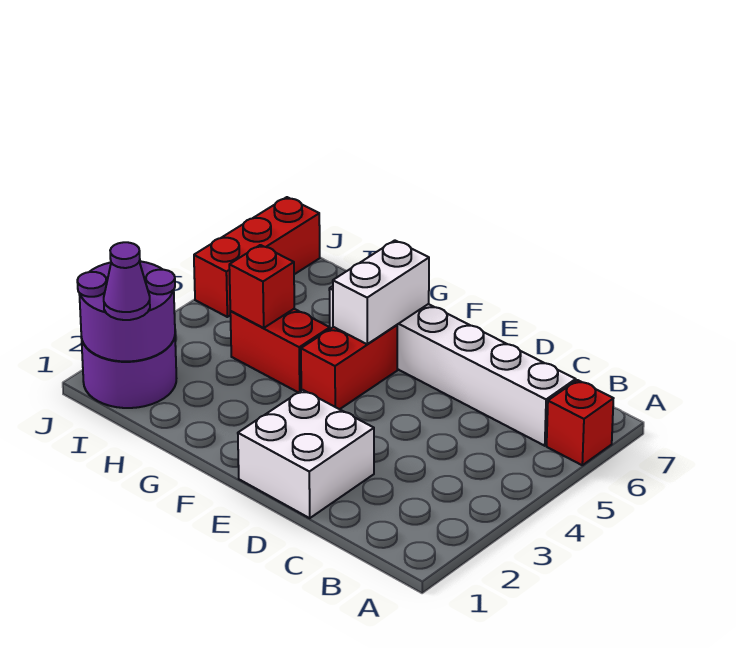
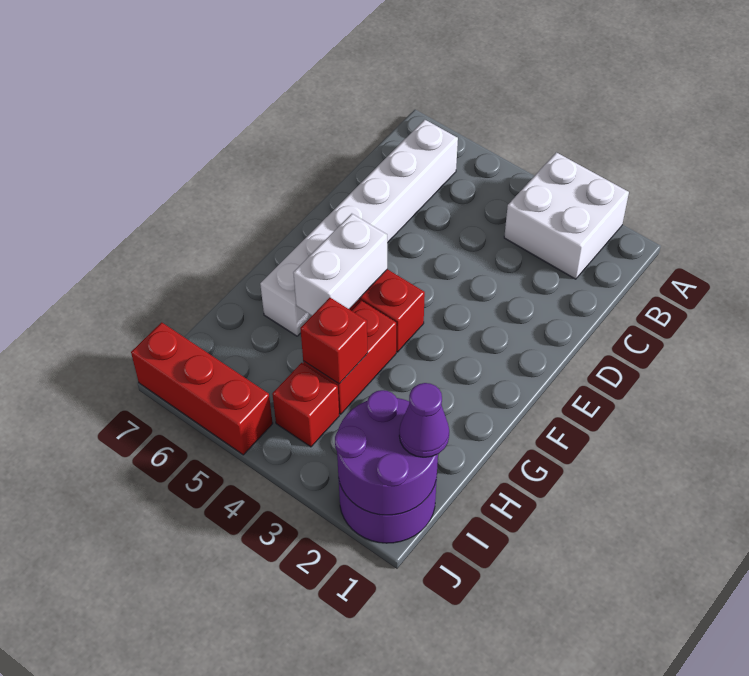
red brick A6 level 1 -> red brick I4 level 1
white brick D1:E2 level 1 -> white brick A2:B3 level 1
white brick F5:F6 level 2 -> white brick F5:G5 level 2

